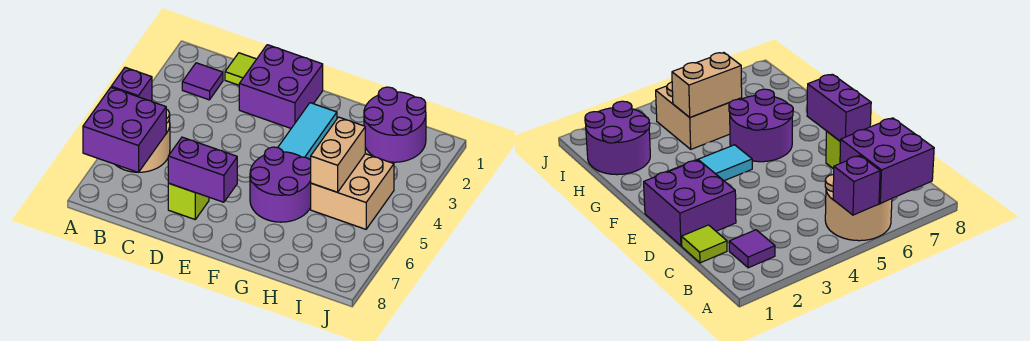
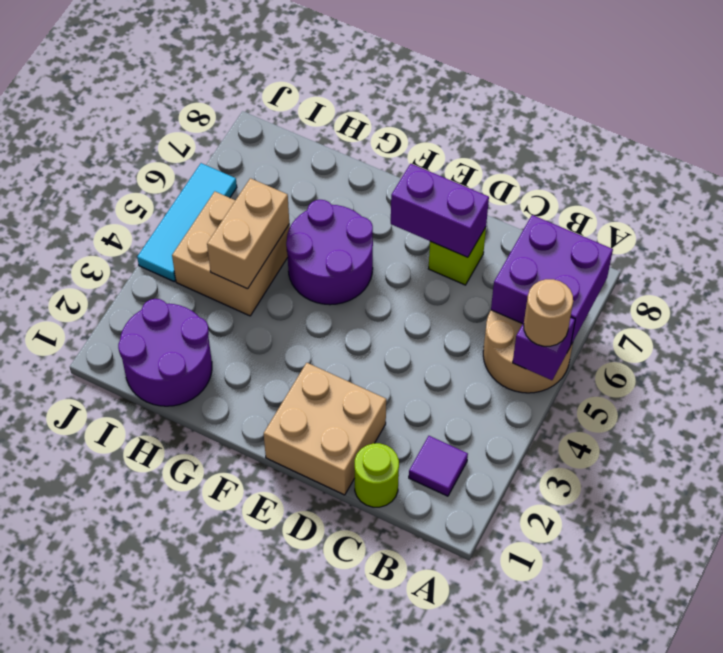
none -> tan round brick A5 level 3
lime tile C1 level 1 -> lime round brick C1 level 1
purple brick D1:E2 level 1 -> tan brick D1:E2 level 1
cyan tile F2:F4 level 1 -> cyan tile J4:J6 level 1

